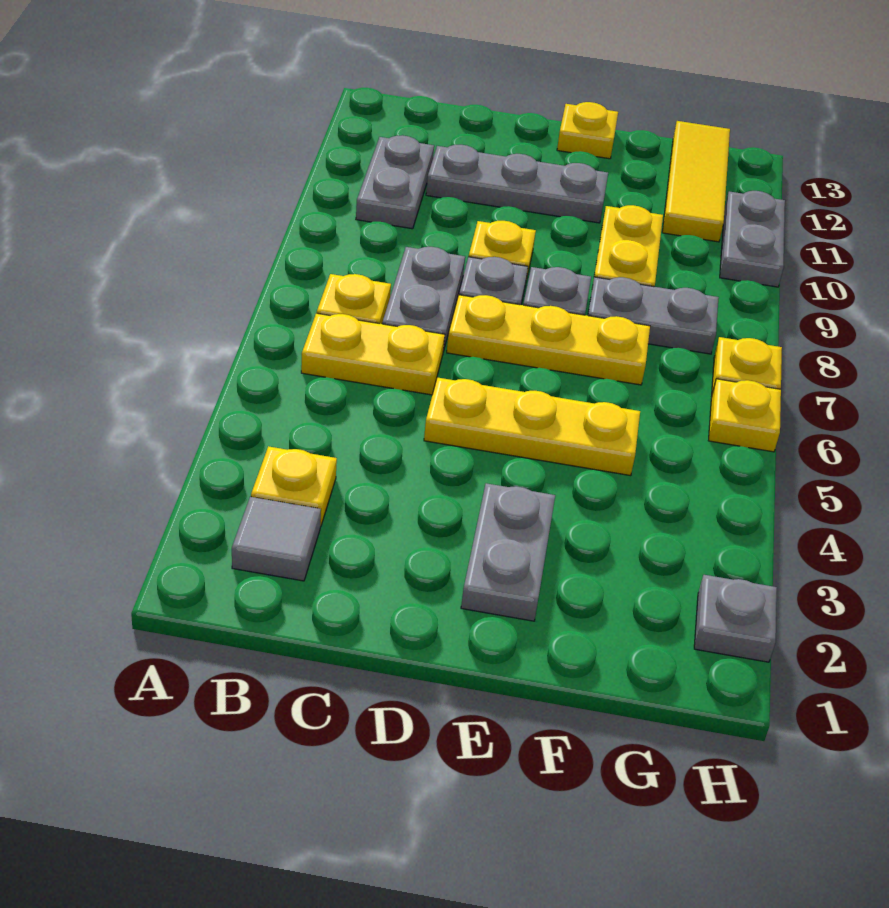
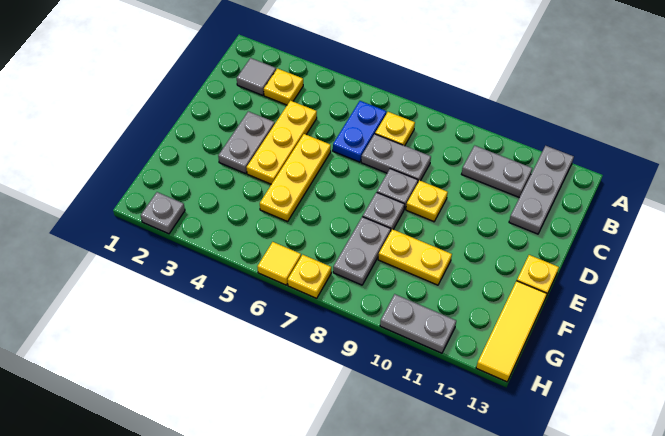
yellow plate B6:C6 level 1 -> blue plate B6:C6 level 1
grey plate C11:E11 level 1 -> grey plate A12:C12 level 1
yellow plate D7:F7 level 1 -> yellow plate C4:E4 level 1
grey plate E2:E3 level 1 -> grey plate D3:E3 level 1
yellow tile G11:G13 level 1 -> yellow tile F13:H13 level 1
yellow plate H6 level 1 -> yellow tile H6 level 1

